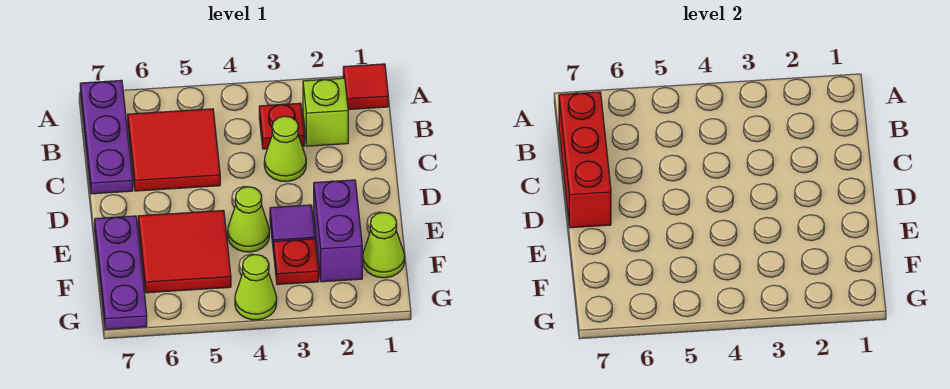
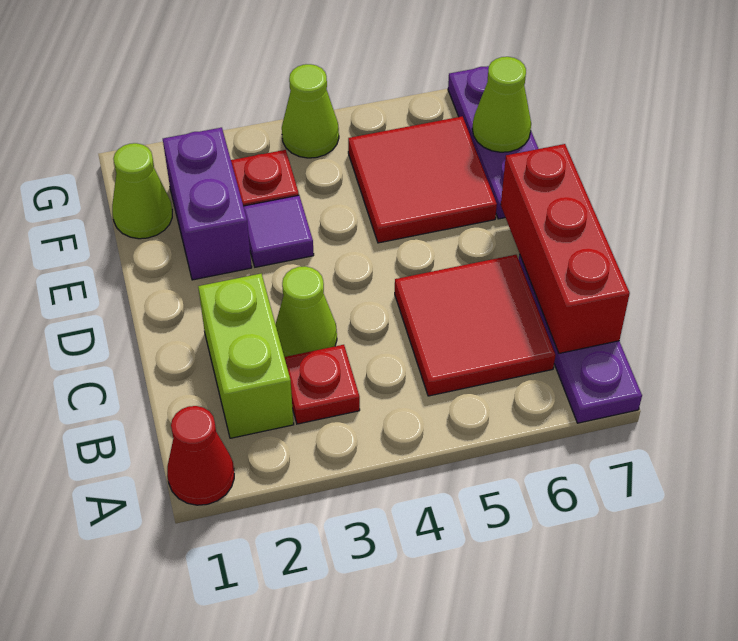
red tile A1 level 1 -> red cone A1 level 1
lime brick B2 level 1 -> lime brick B2:C2 level 1
lime cone E4 level 1 -> lime cone F7 level 2

